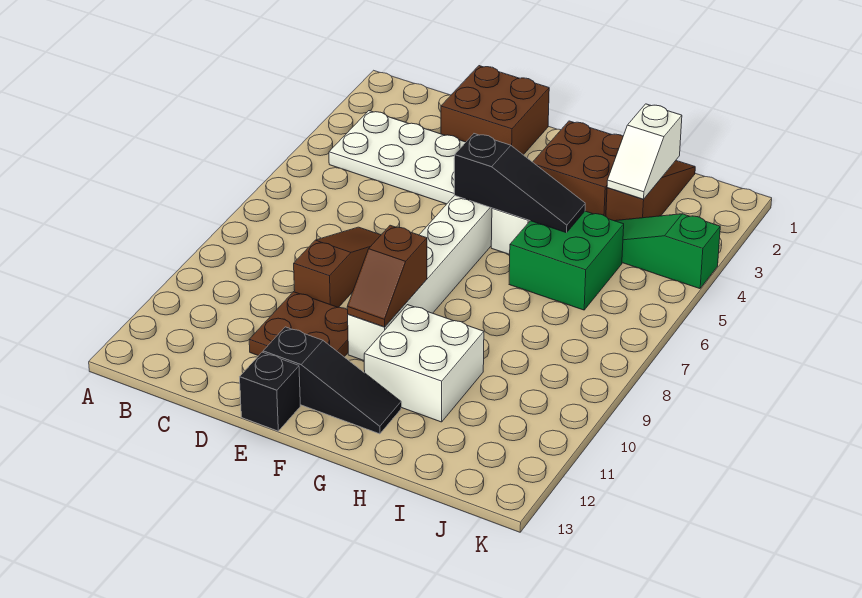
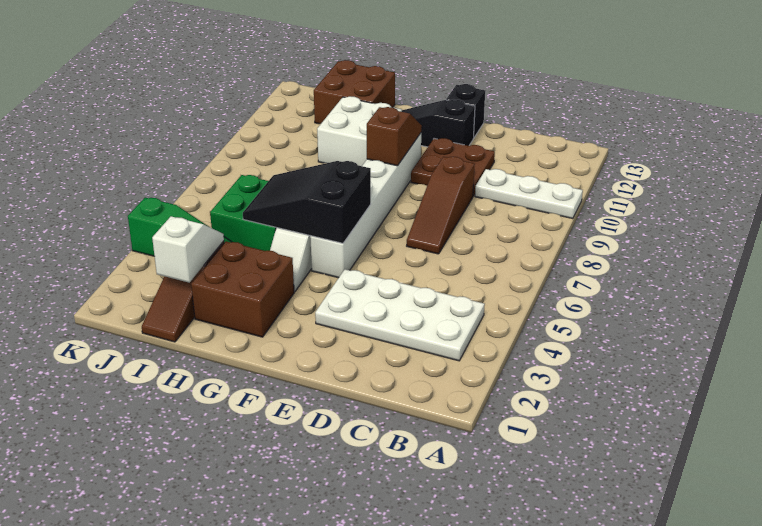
none -> white plate A10:C10 level 1
brown brick D1:E2 level 1 -> brown brick H12:I13 level 1
black slope F5:H5 level 2 top F -> black slope F5:H6 level 2 top F

